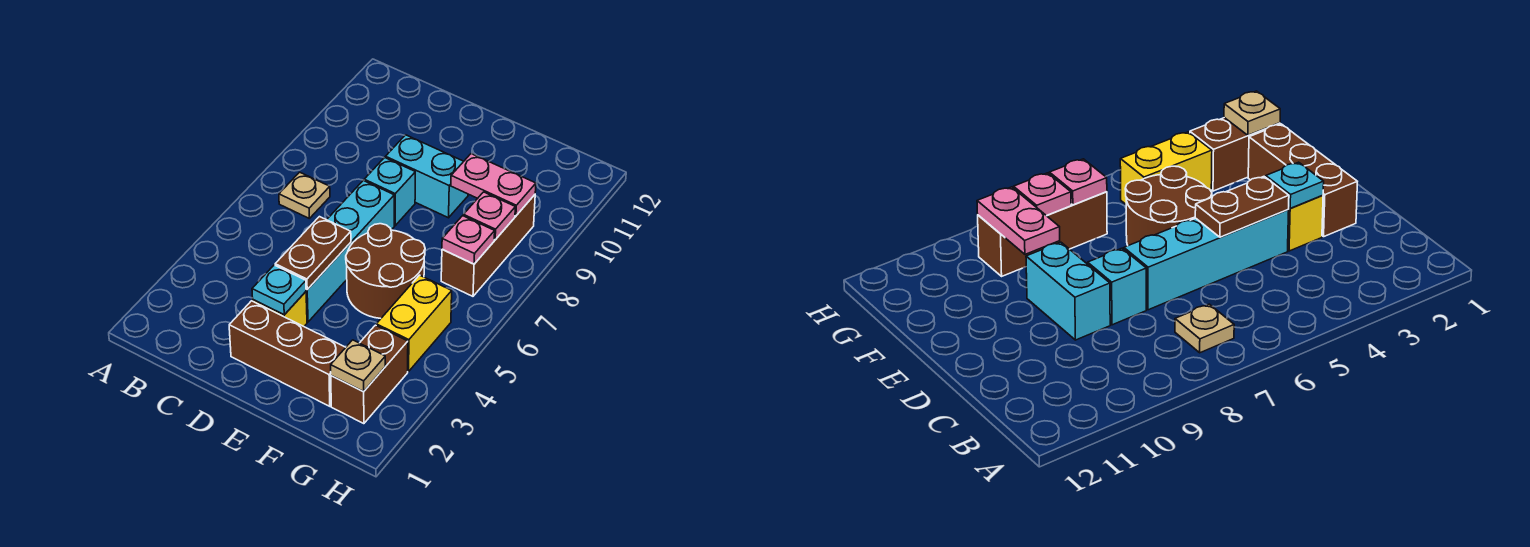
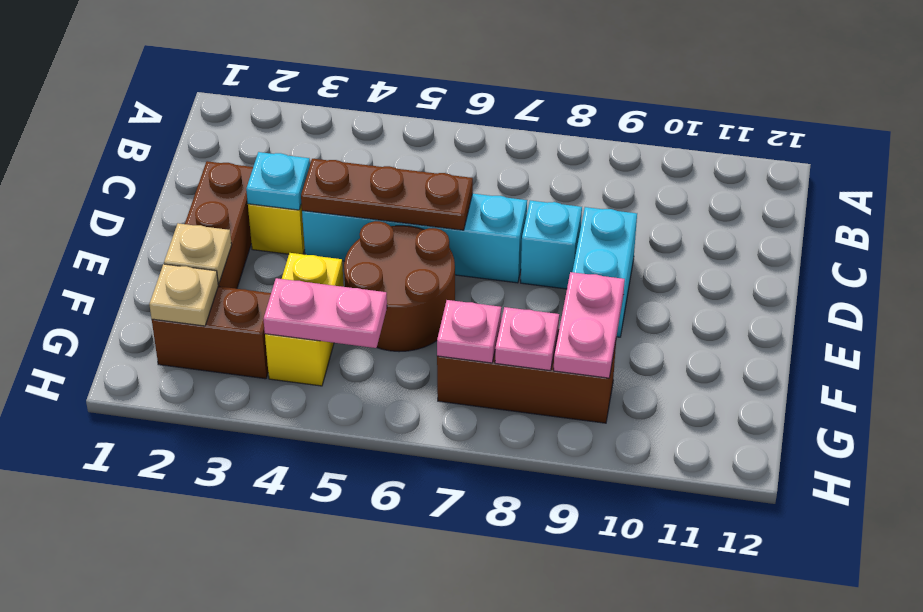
tan plate B7 level 1 -> tan plate F2 level 2
brown plate D4:D5 level 2 -> brown plate D4:D6 level 2
yellow brick G4:G5 level 1 -> yellow brick F4:G4 level 1
none -> pink plate G4:G5 level 2

